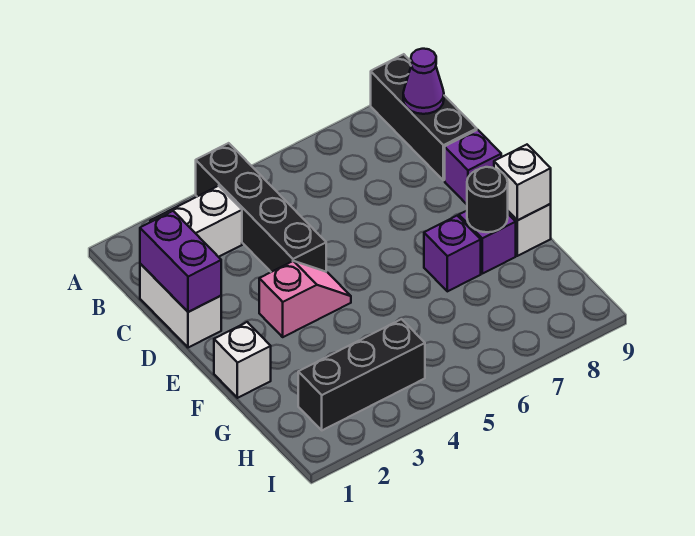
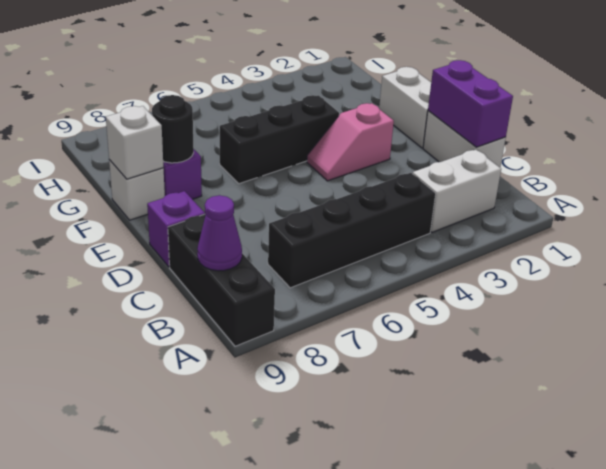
black brick A4:D4 level 1 -> black brick B4:B7 level 1
white brick F1 level 1 -> white brick E1:F1 level 1
purple brick F7 level 1 -> none
black brick H2:H4 level 1 -> black brick F4:F6 level 1

